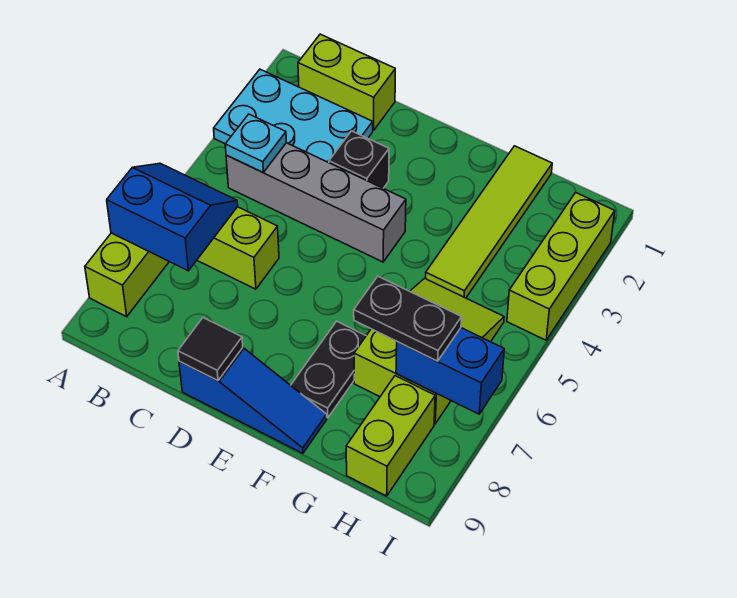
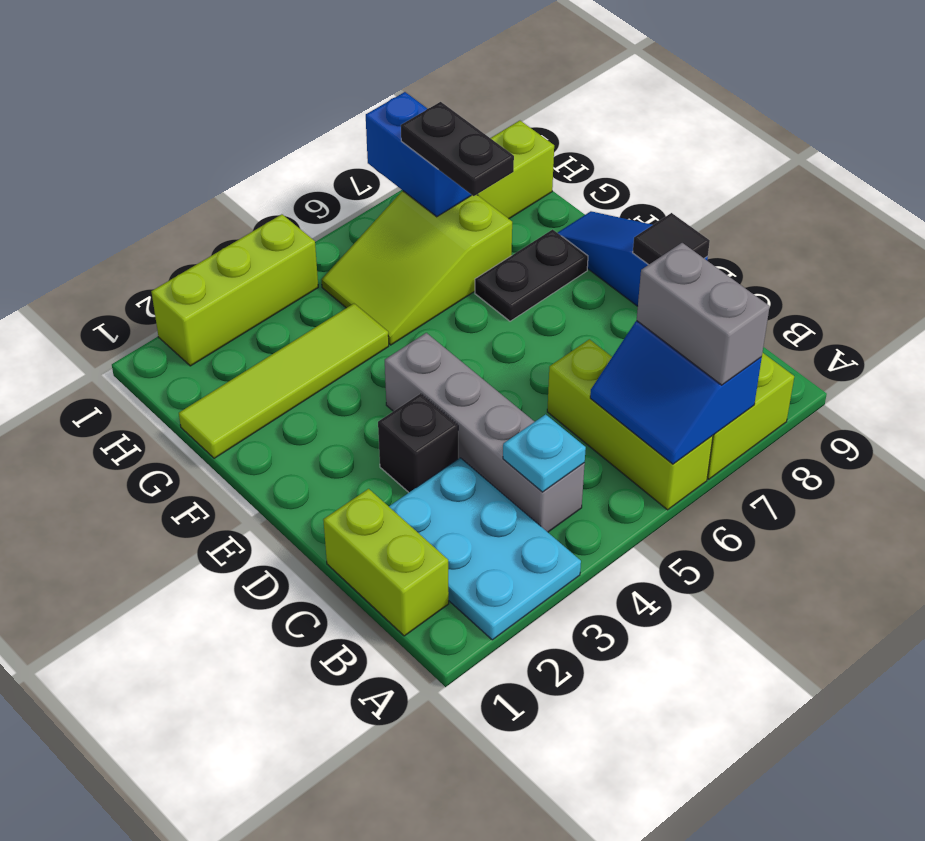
none -> grey brick A7:B7 level 3

